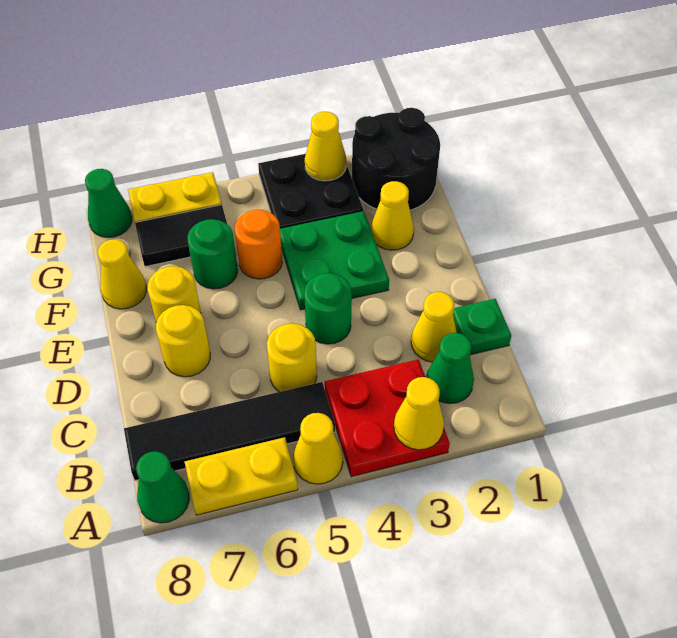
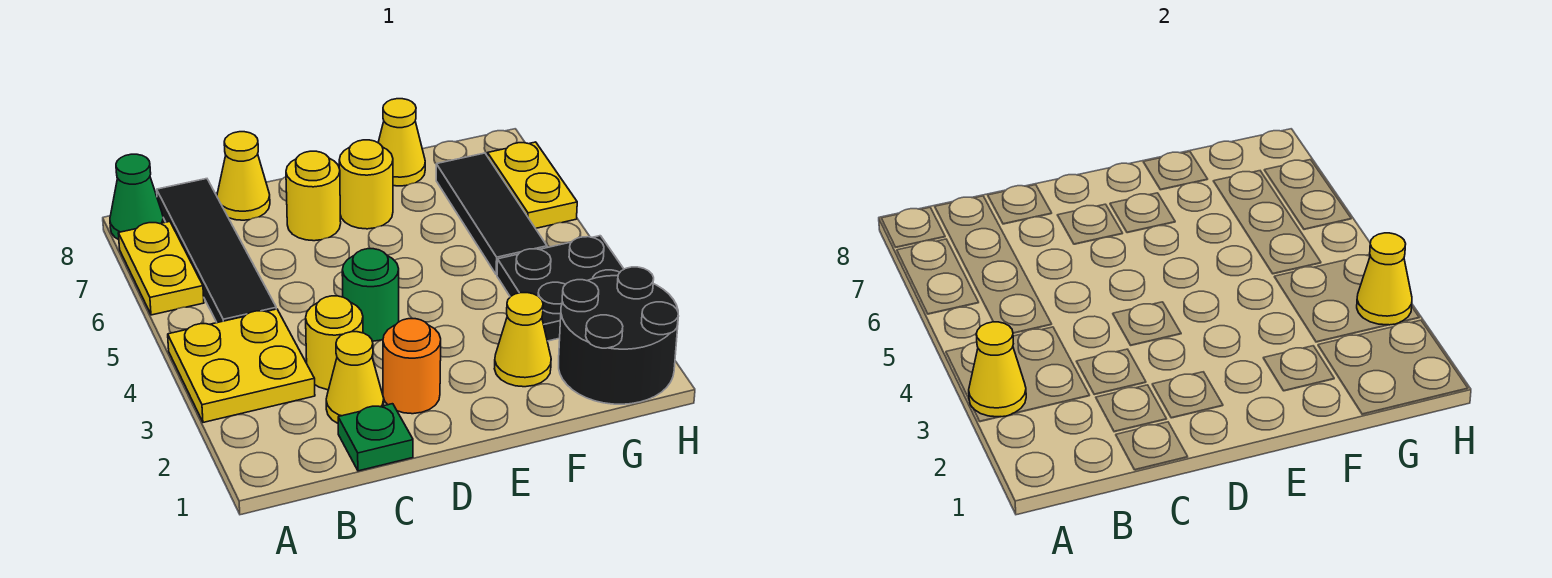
red plate A3:B4 level 1 -> yellow plate A3:B4 level 1
yellow cone A5 level 1 -> yellow cone C8 level 1
green cone B2 level 1 -> none
yellow round brick C5 level 1 -> yellow round brick C3 level 1
green plate E3:F4 level 1 -> none
orange round brick F5 level 1 -> orange round brick D2 level 1
green round brick F6 level 1 -> none
black tile G6:G7 level 1 -> black tile G5:G7 level 1
green cone H8 level 1 -> none

